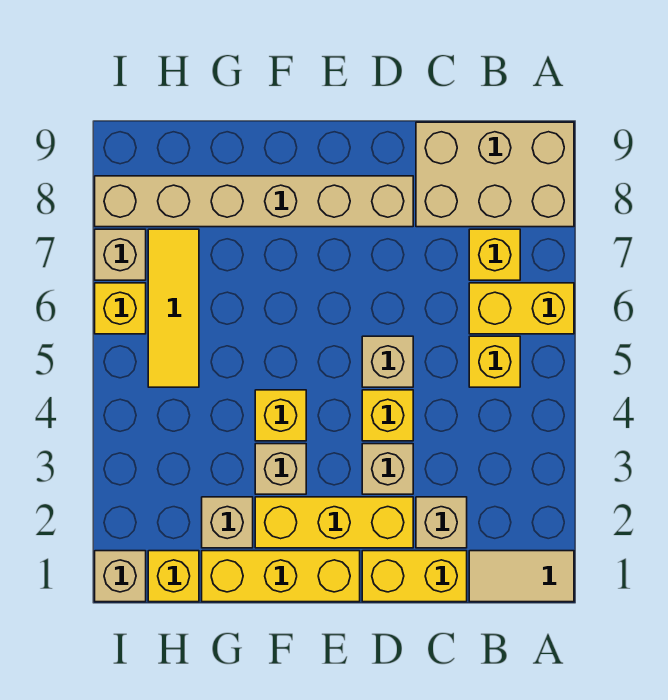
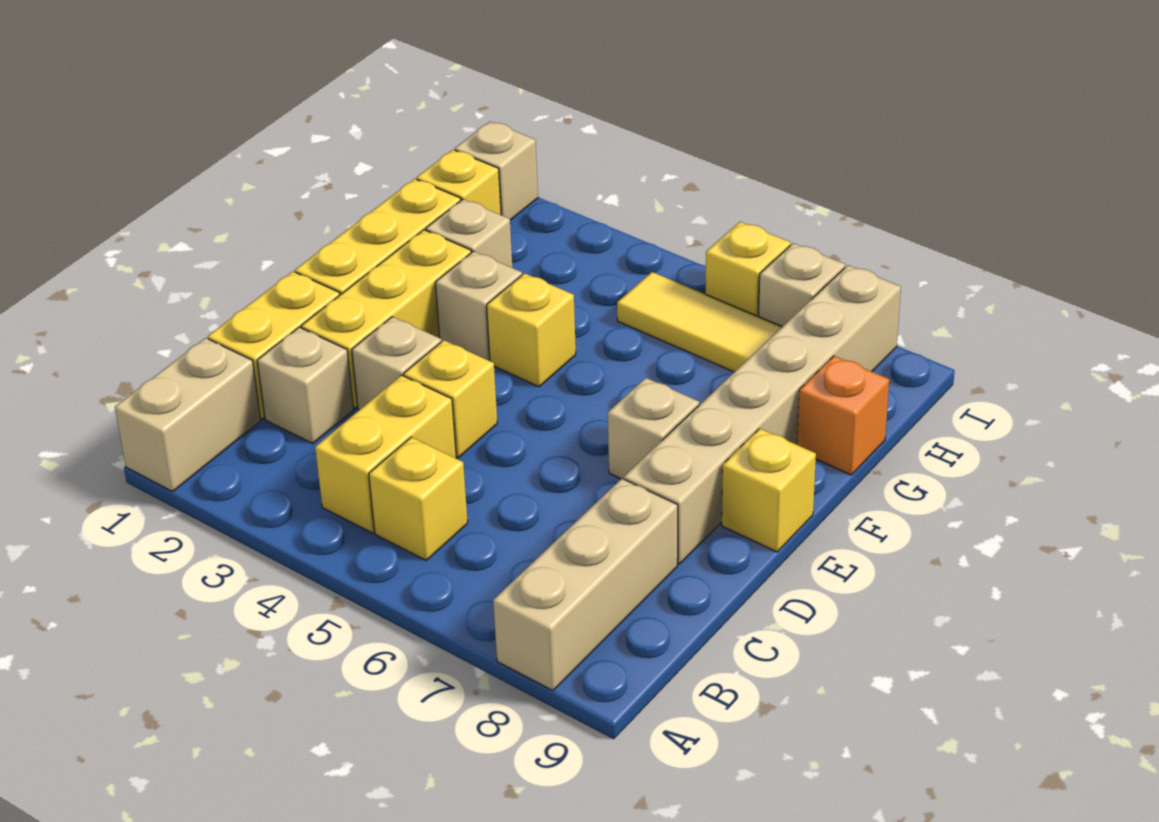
tan tile A1:B1 level 1 -> tan brick A1:B1 level 1
yellow brick A6:B6 level 1 -> yellow brick B4:C4 level 1
tan brick A8:C9 level 1 -> tan brick A8:C8 level 1
yellow brick B7 level 1 -> yellow brick E9 level 1
tan brick D5 level 1 -> tan brick E7 level 1
none -> orange brick G9 level 1

